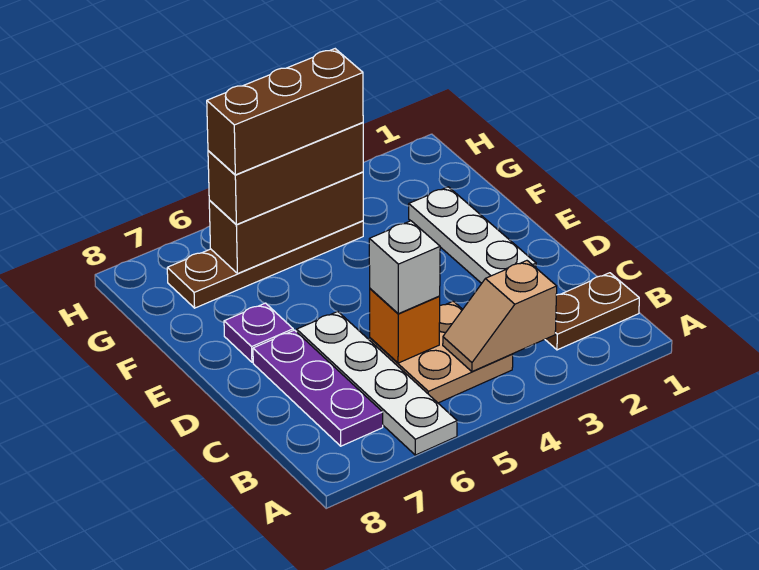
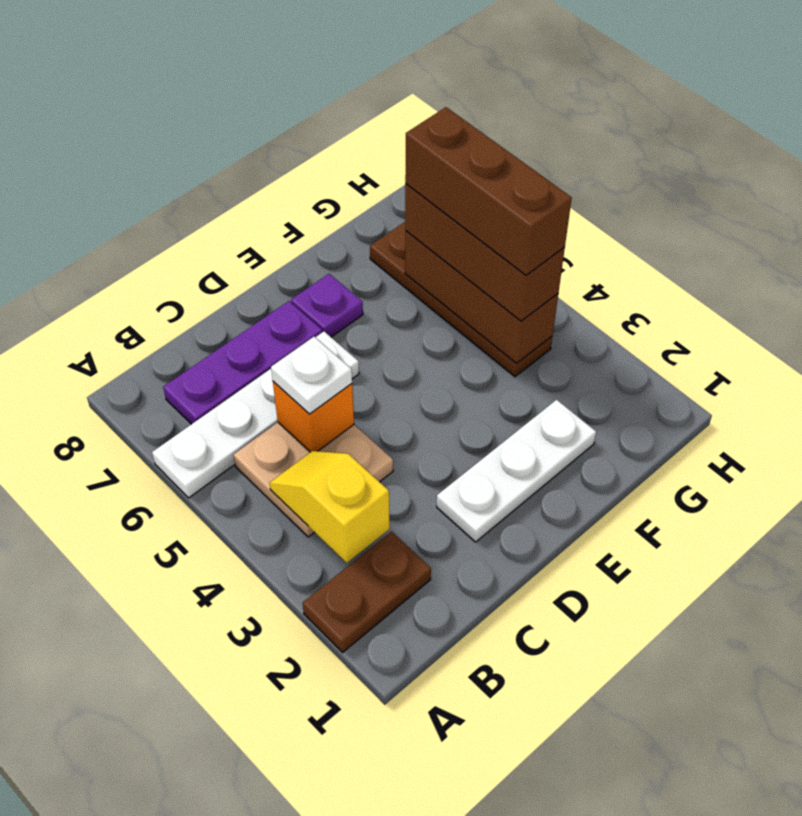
brown plate B1:B2 level 1 -> brown plate A2:B2 level 1
tan slope B3:B4 level 2 top 3 -> yellow slope B3:B4 level 2 top 3
white brick C5 level 3 -> white plate C5 level 3

